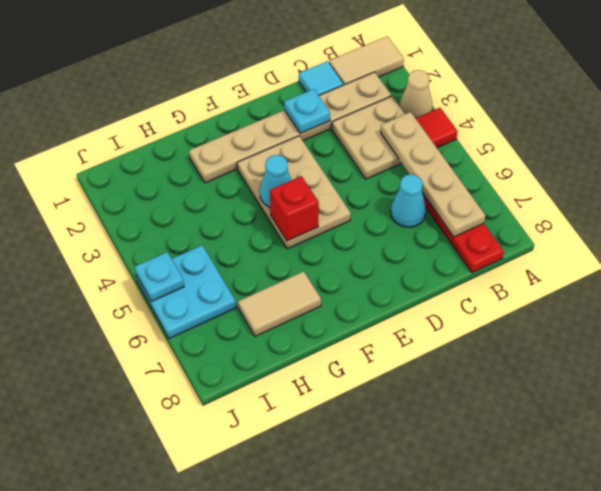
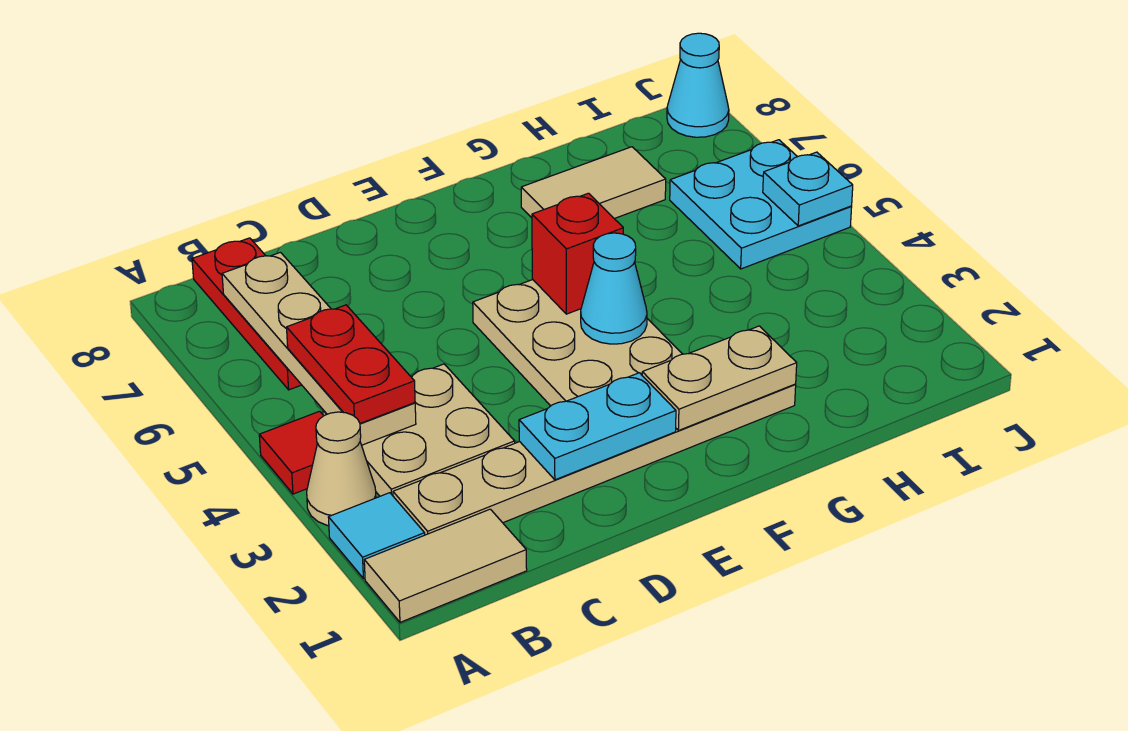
none -> red plate B4:B5 level 3
cyan tile C1 level 1 -> cyan tile A2 level 1
cyan cone C6 level 1 -> cyan cone J8 level 1
cyan plate D2 level 2 -> cyan plate D2:E2 level 2
none -> tan plate F2:G2 level 2

